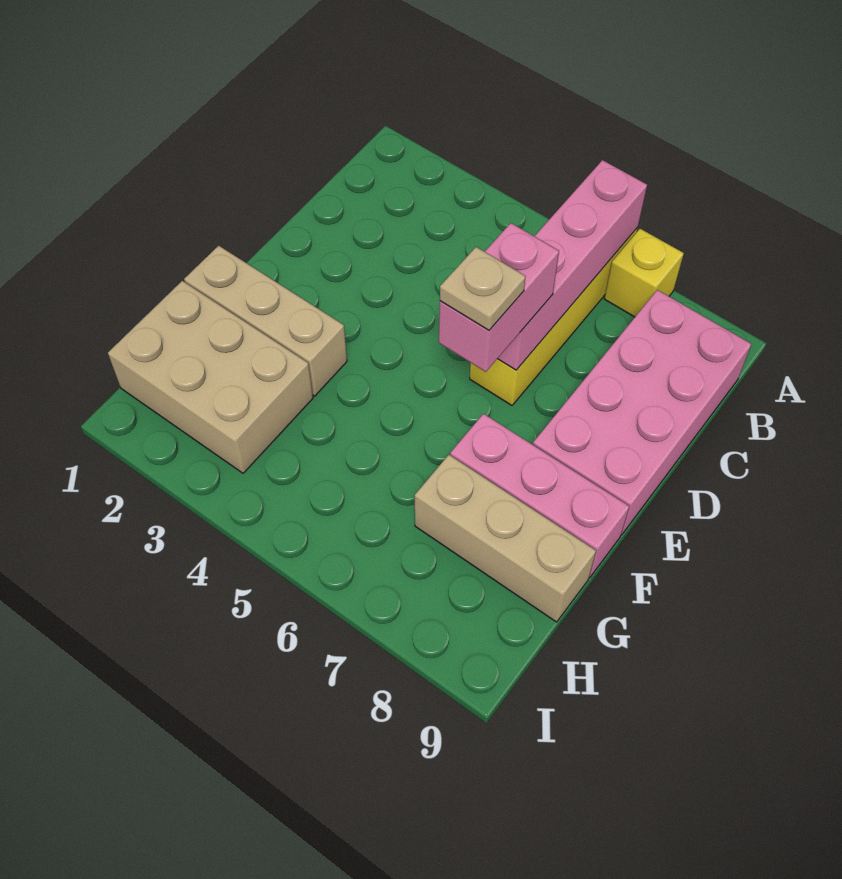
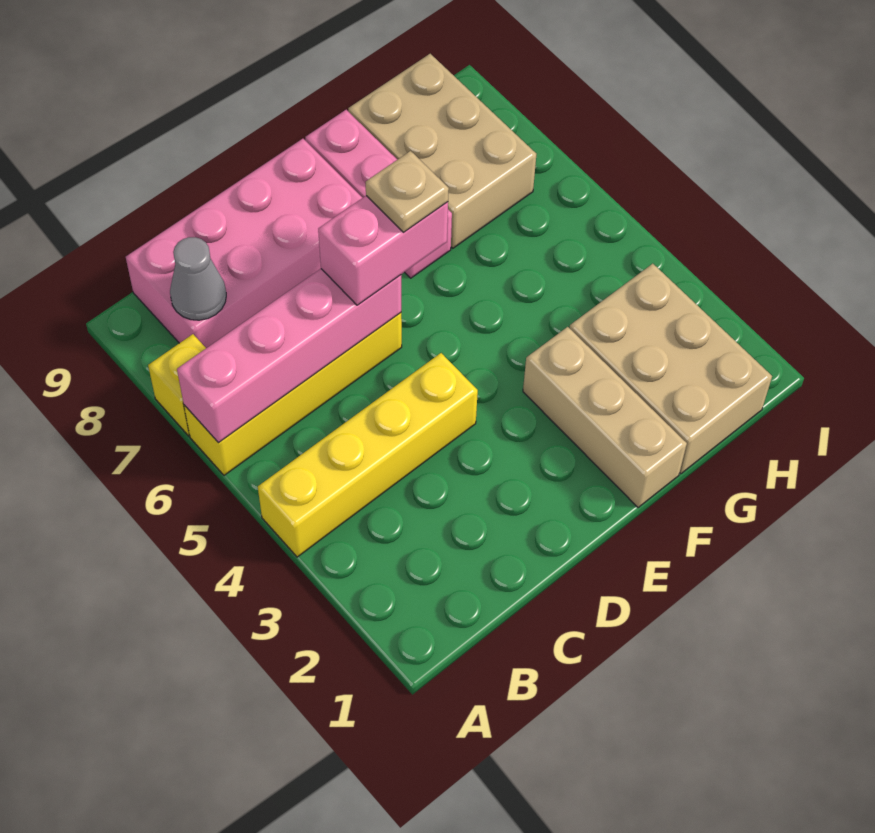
none -> yellow brick A4:D4 level 1
none -> grey cone B8 level 2
tan brick G7:G9 level 1 -> tan brick G7:H9 level 1

